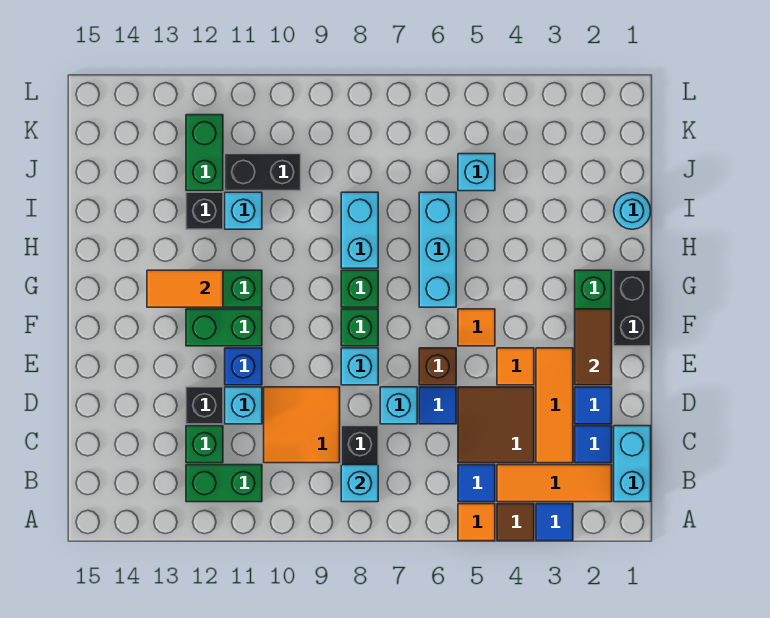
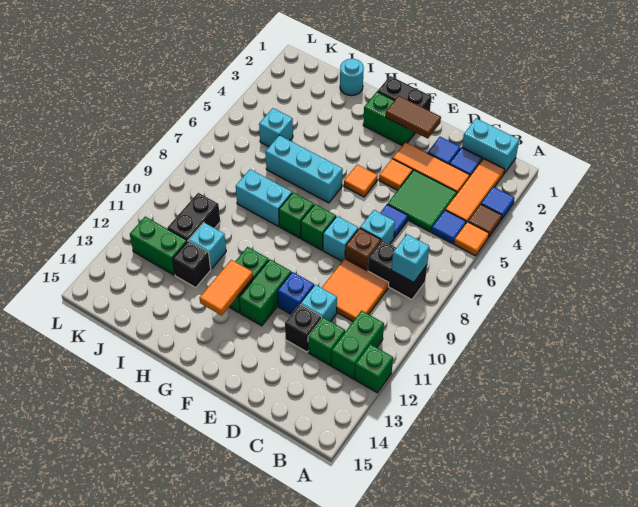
none -> green brick A12 level 1
brown tile C4:D5 level 1 -> green tile C4:D5 level 1
brown brick E6 level 1 -> brown brick D8 level 1

